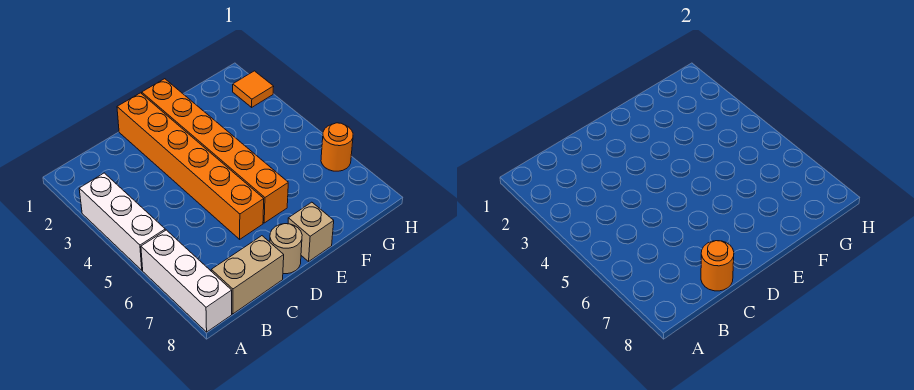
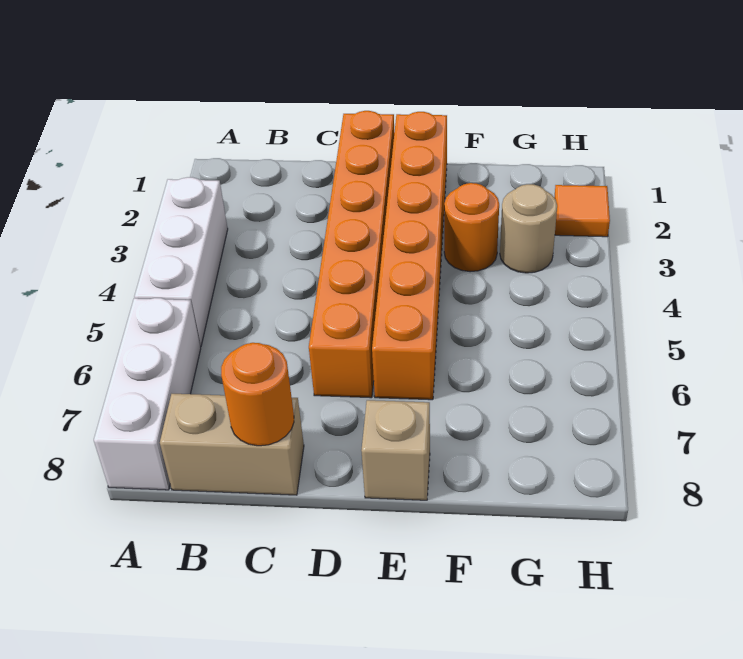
tan round brick D8 level 1 -> tan round brick G3 level 1
orange round brick H6 level 1 -> orange round brick F3 level 1

